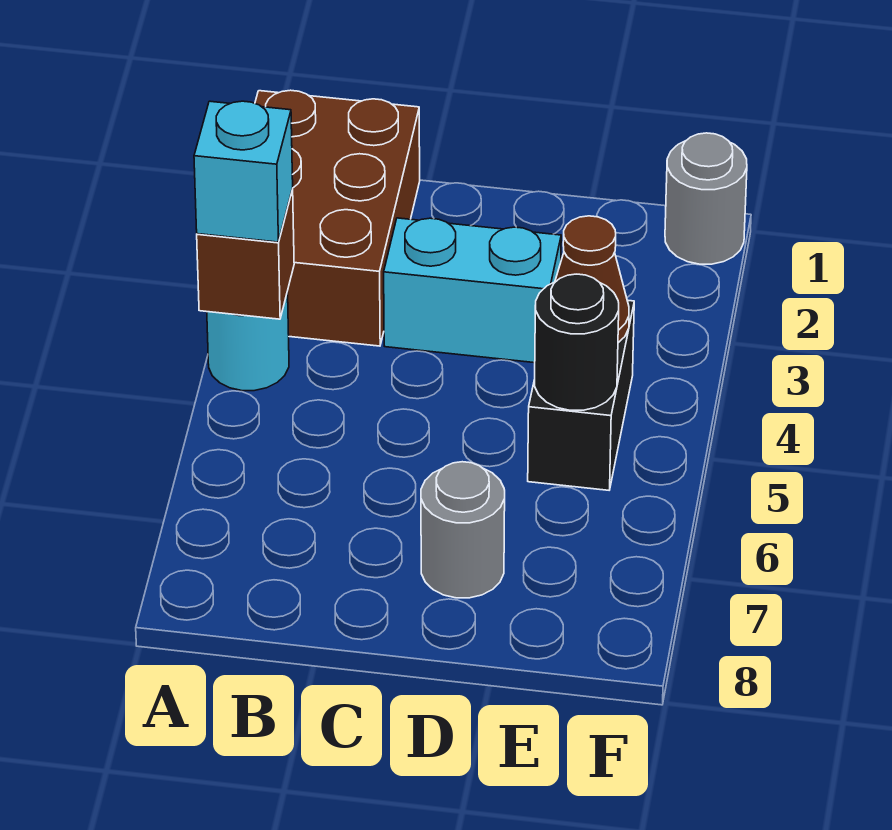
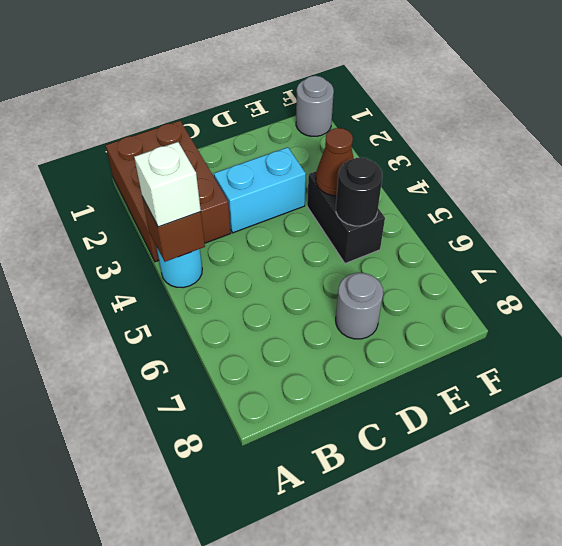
cyan brick A4 level 3 -> white brick A4 level 3

